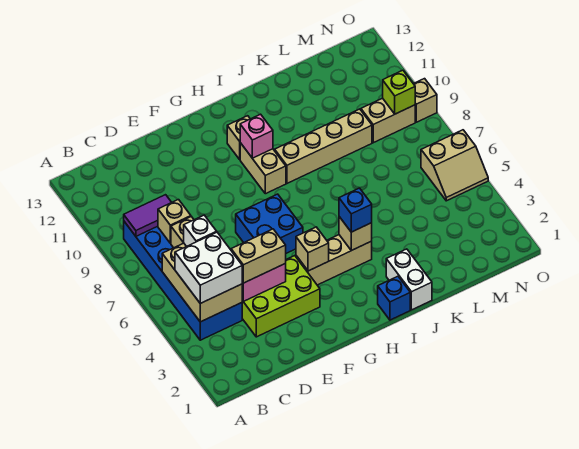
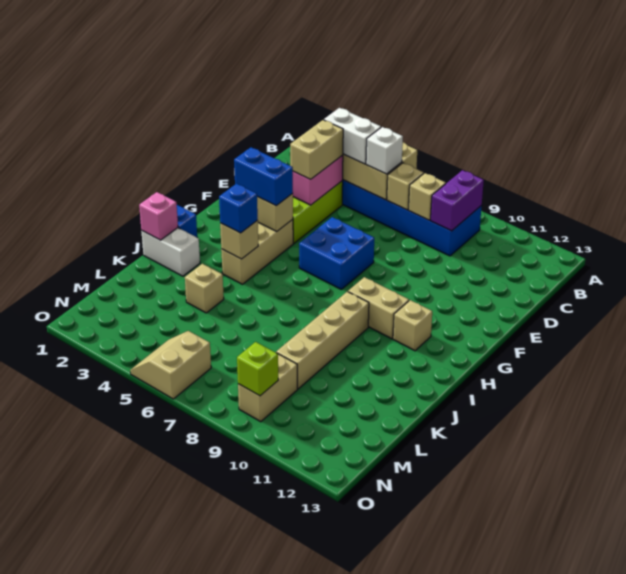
white brick B4:C5 level 3 -> white brick C4:C5 level 3
purple tile B9:C9 level 2 -> purple brick B9:C9 level 2
none -> blue brick G3:G4 level 3
pink brick H10 level 2 -> pink brick J1 level 2
tan brick O9 level 1 -> tan brick K4 level 1

